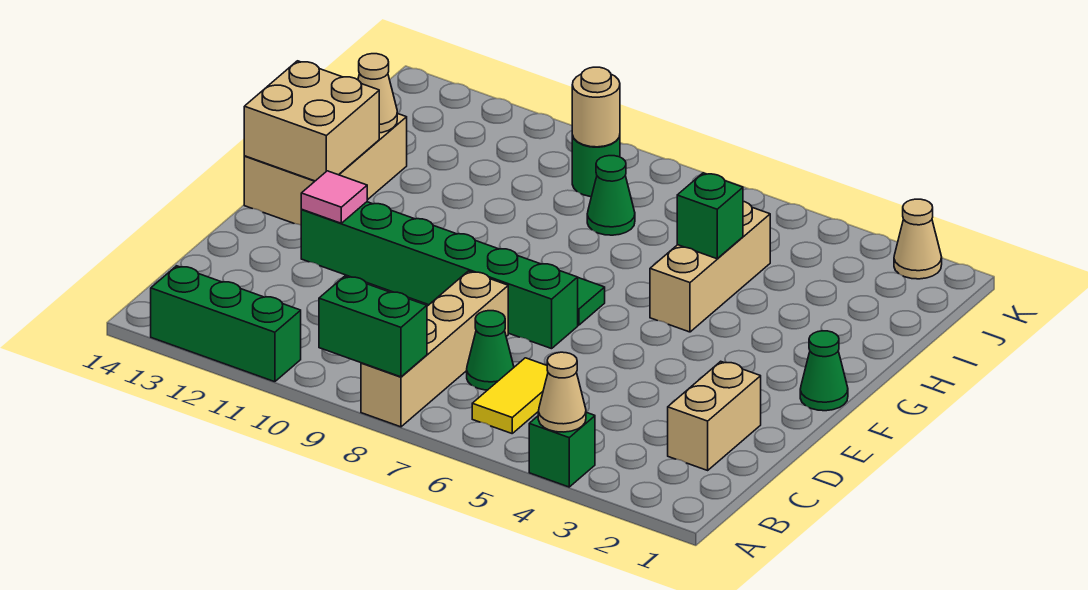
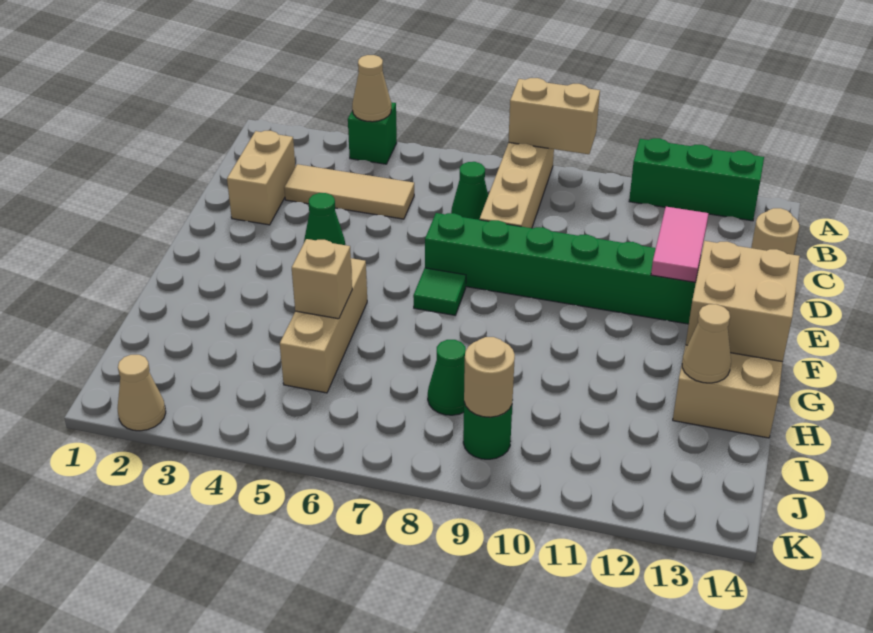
green brick A8:A9 level 2 -> tan brick A8:A9 level 2
yellow tile B6:C6 level 1 -> none
none -> tan tile C3:C5 level 1
none -> tan round brick C14 level 1
pink tile E12 level 2 -> pink tile D12:E12 level 2
green cone F1 level 1 -> green cone E4 level 1
green brick H5 level 2 -> tan brick H5 level 2

